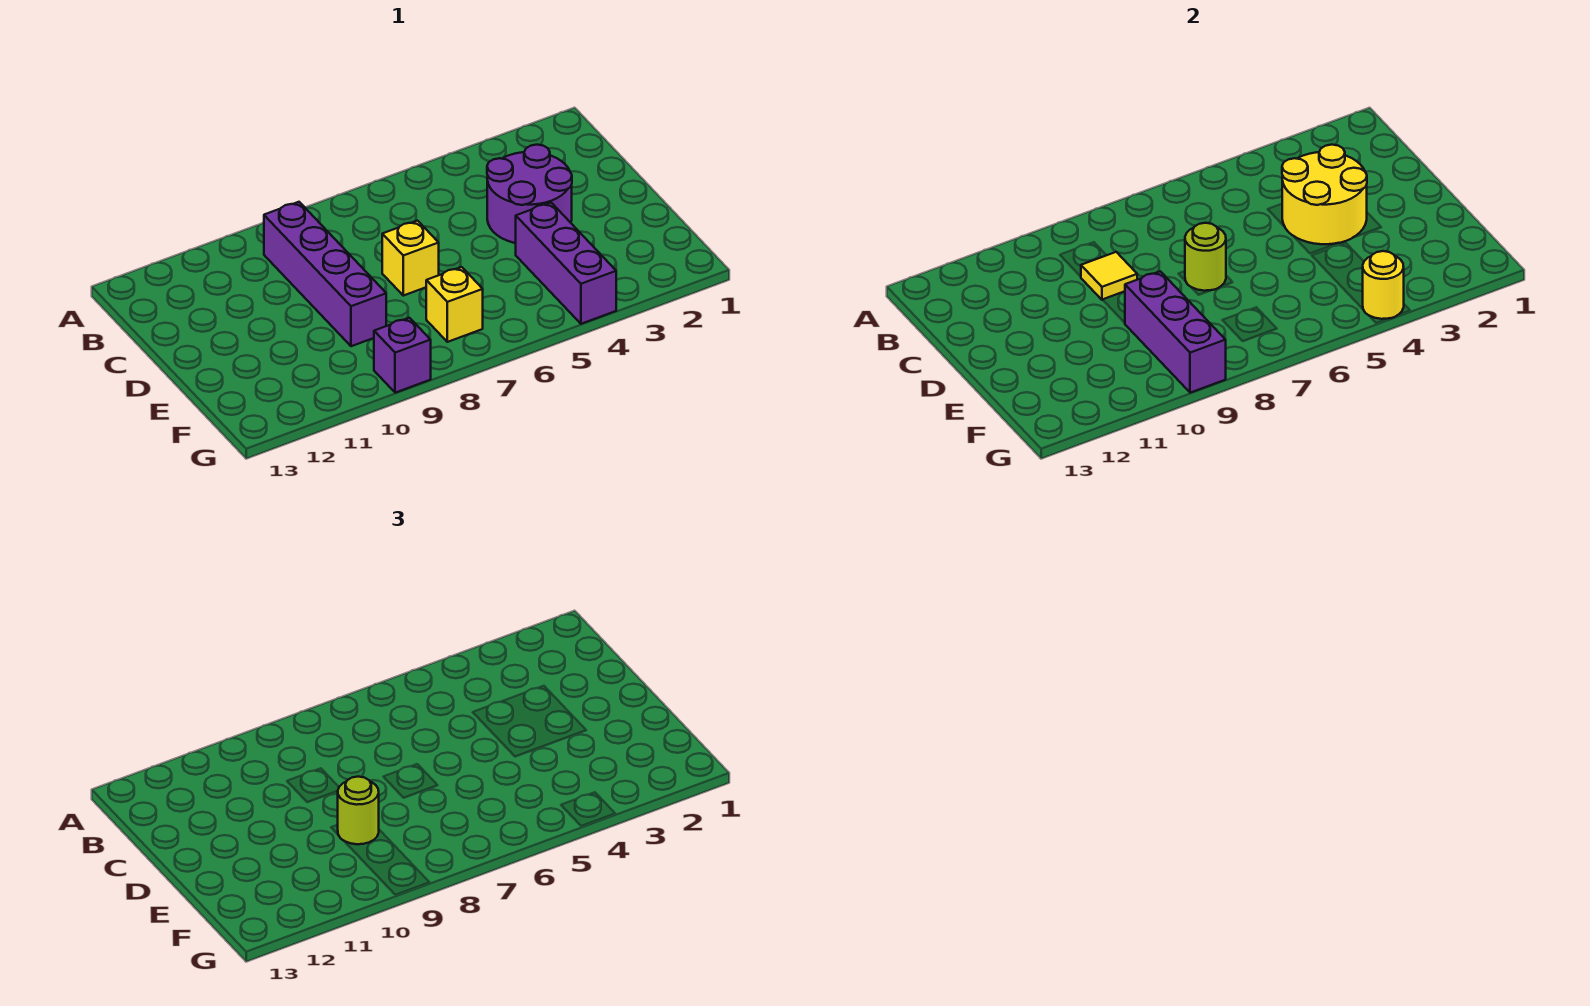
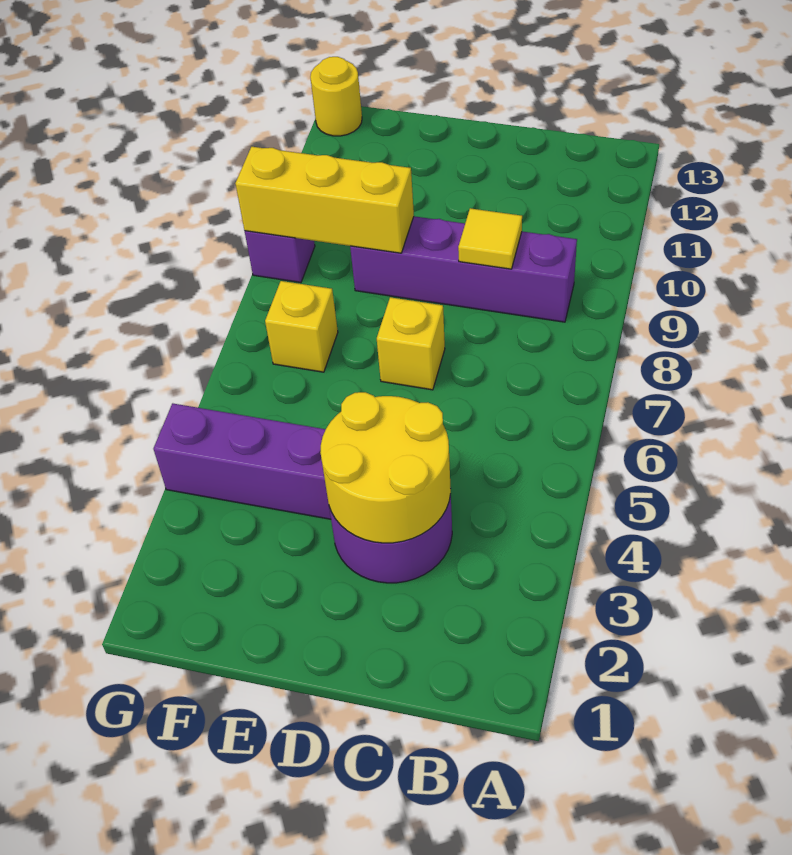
lime round brick D7 level 2 -> none
purple brick E9:G9 level 2 -> yellow brick E9:G9 level 2
lime round brick E9 level 3 -> none
yellow round brick G4 level 2 -> yellow round brick G13 level 1

